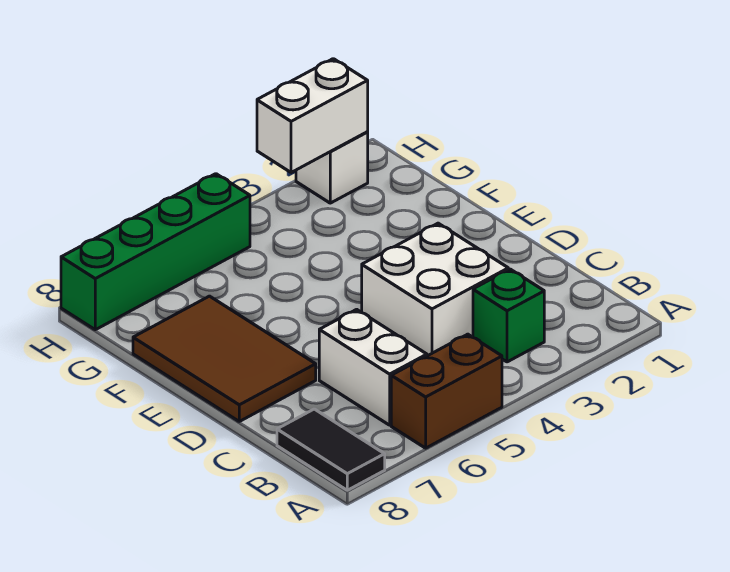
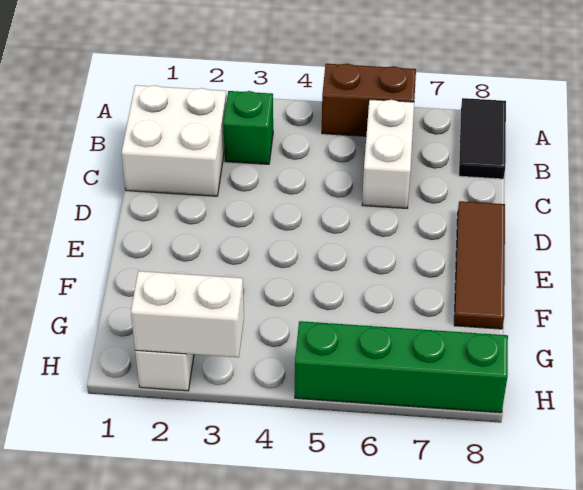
white brick C3:D4 level 1 -> white brick B1:C2 level 1
brown tile D7:F8 level 1 -> brown tile D8:F8 level 1

